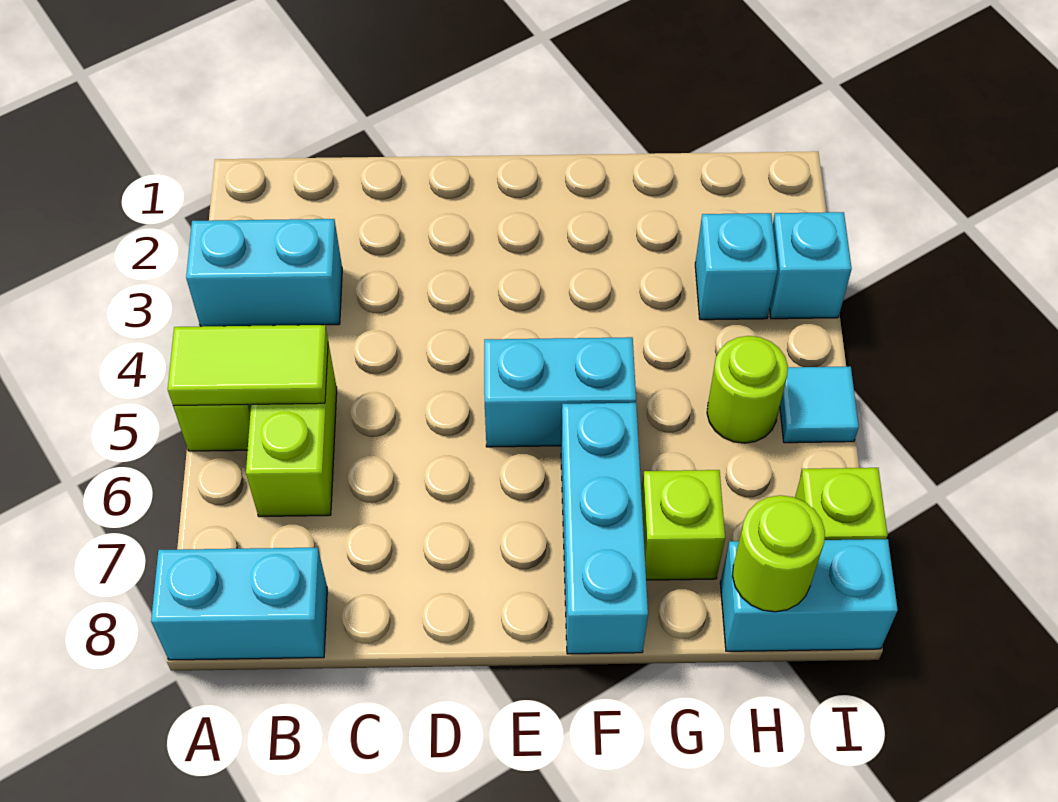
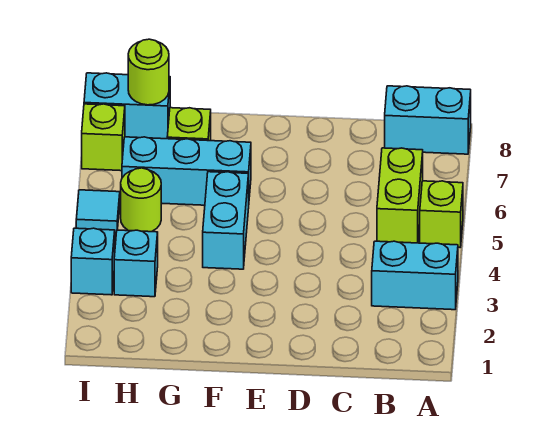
lime tile A5:B5 level 2 -> none
cyan brick E5:F5 level 1 -> cyan brick F4:F5 level 1
cyan brick F6:F8 level 1 -> cyan brick F6:H6 level 1

